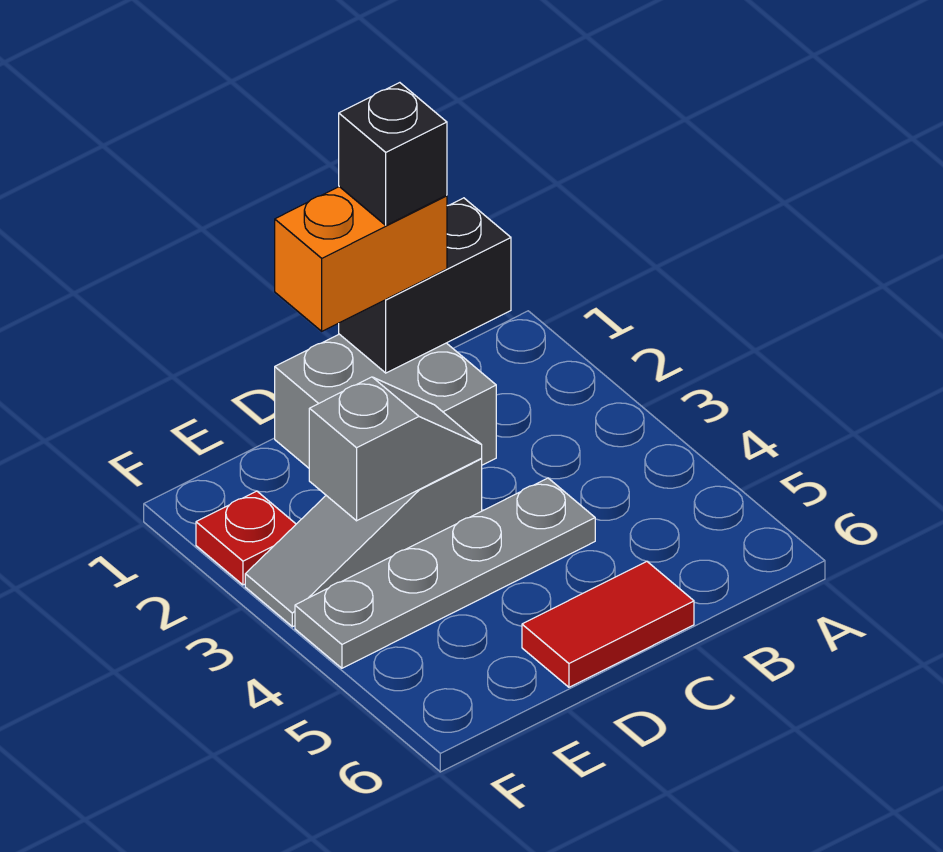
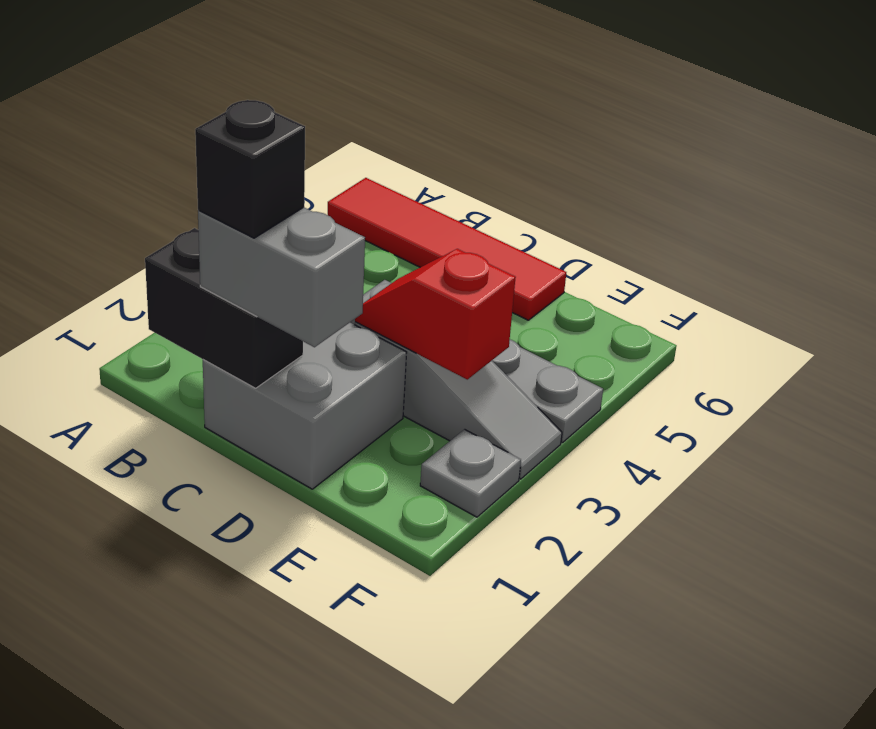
orange brick C1:D1 level 3 -> grey brick C1:D1 level 3
red tile C6:D6 level 1 -> red tile A6:D6 level 1
grey slope D3:E3 level 2 top E -> red slope D3:E3 level 2 top E
red plate F2 level 1 -> grey plate F2 level 1

